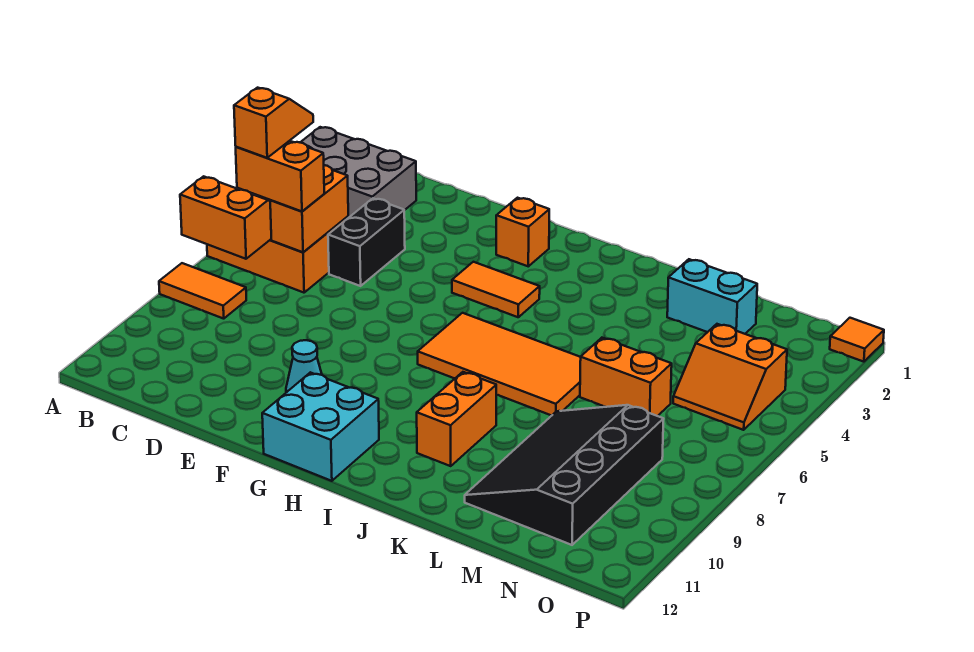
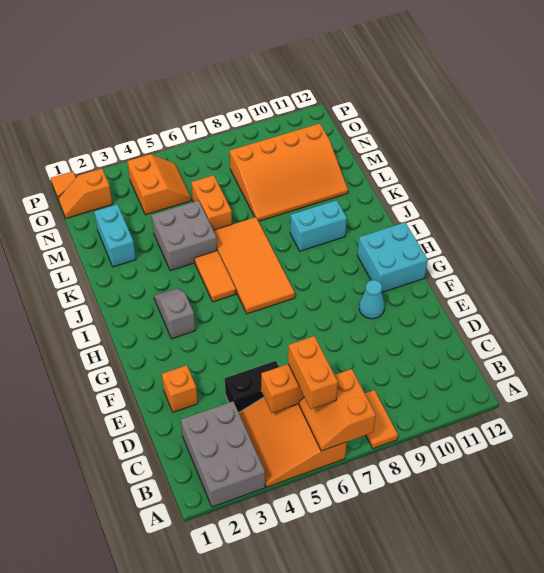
orange slope B5:B6 level 4 top 6 -> orange slope O1:O2 level 1 top 2
orange brick G2 level 1 -> orange brick E2 level 1
orange tile G4:H4 level 1 -> orange tile I5:J5 level 1
none -> grey slope H3:I3 level 1 top H
orange brick J9:J10 level 1 -> cyan brick J9:J10 level 1
none -> grey brick K4:L5 level 1
black slope L8:N11 level 1 top N -> orange slope L8:N11 level 1 top N

